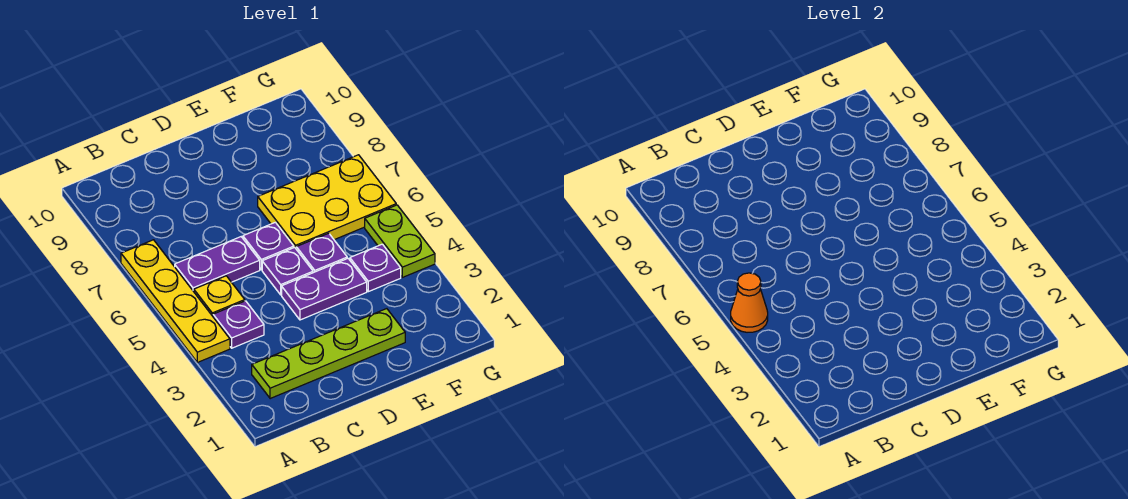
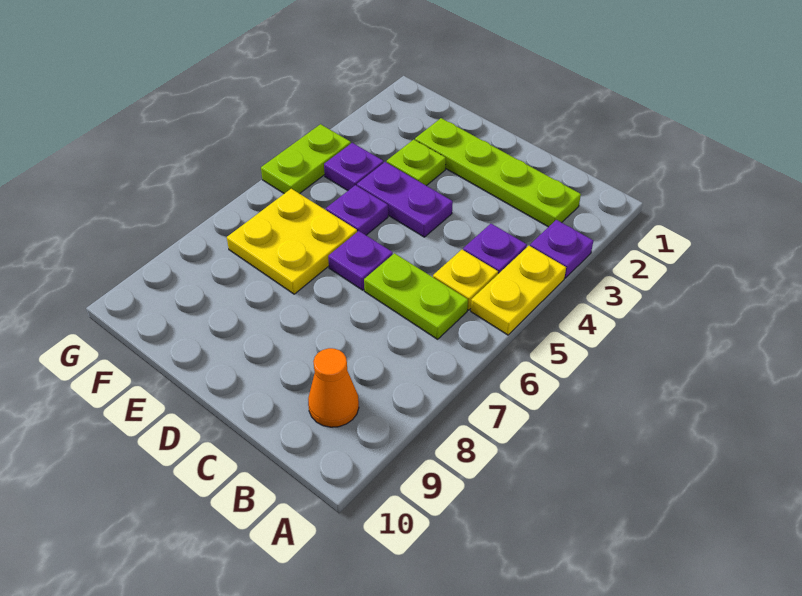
yellow plate A4:A7 level 1 -> yellow plate A4:A5 level 1
orange cone A5 level 2 -> orange cone B9 level 1
purple plate B6:C6 level 1 -> lime plate B6:C6 level 1
purple plate D5 level 1 -> purple plate A3 level 1
none -> lime plate E3 level 1
yellow plate E6:G7 level 1 -> yellow plate E6:F7 level 1

